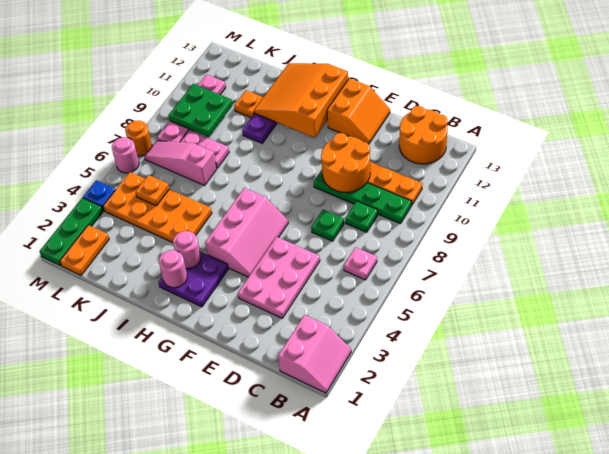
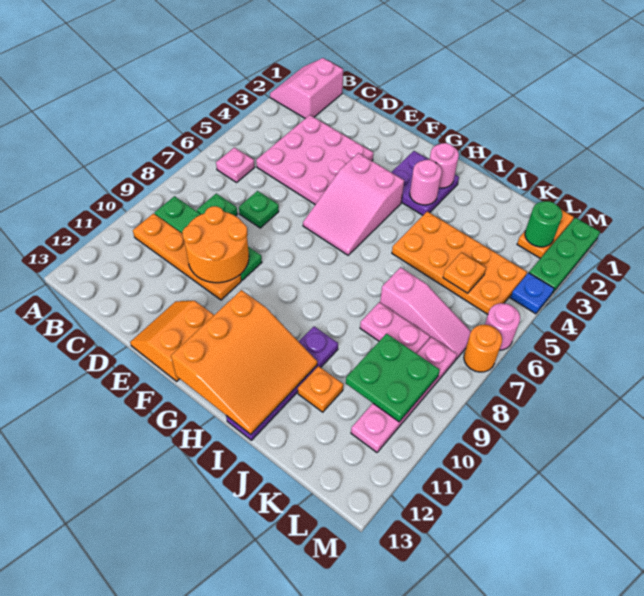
orange round brick B12:C13 level 1 -> none
pink plate D3:E5 level 1 -> pink plate C3:E5 level 1
pink slope F4:G6 level 1 top G -> pink slope F4:G6 level 1 top 4
none -> green round brick L2 level 2

